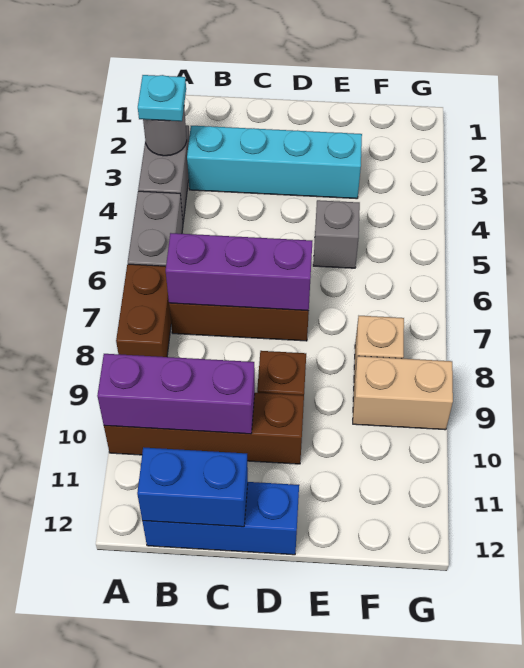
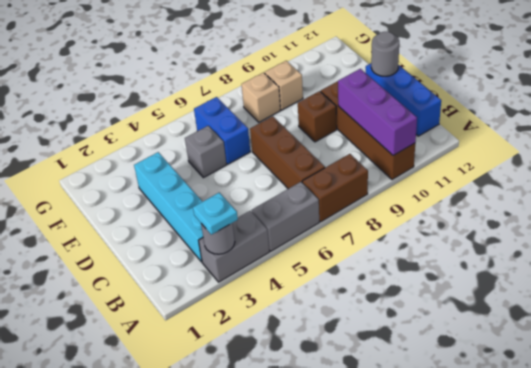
purple brick B7:D7 level 2 -> none
blue brick B12:C12 level 2 -> blue brick E6:F6 level 1
none -> grey round brick D12 level 2
tan brick F9:G9 level 1 -> tan brick F9 level 1

